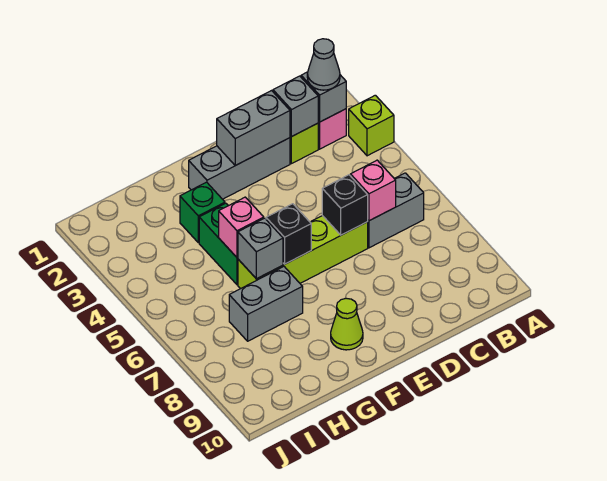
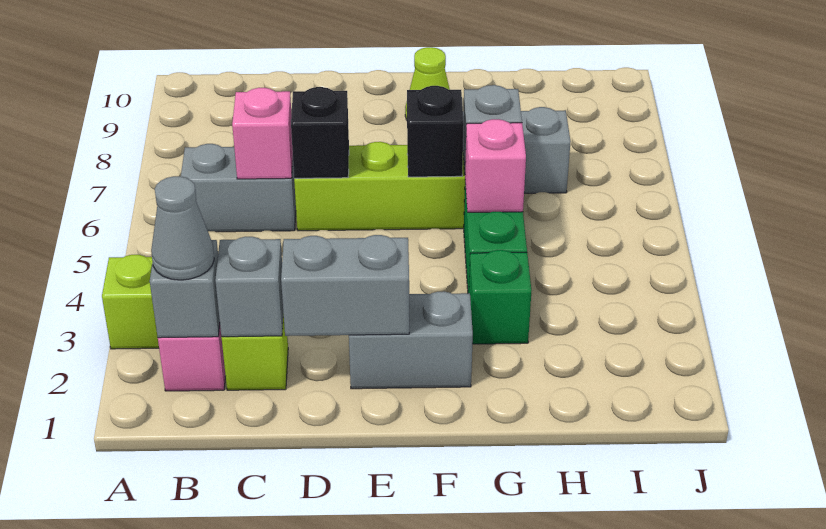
grey brick D2:F2 level 1 -> grey brick E2:F2 level 1

